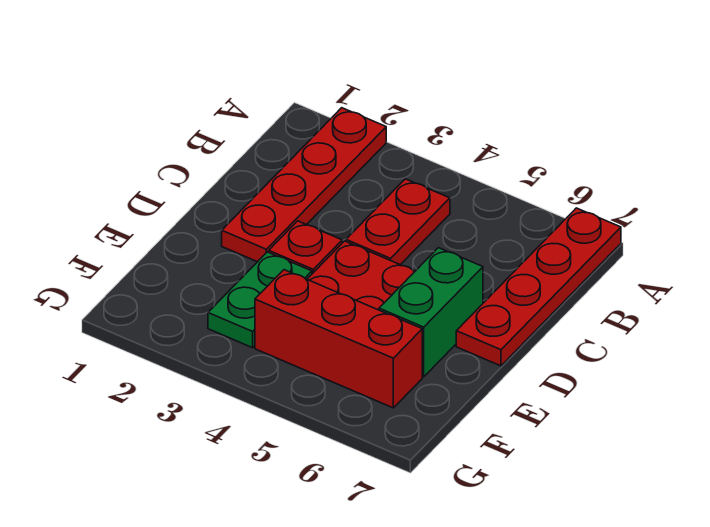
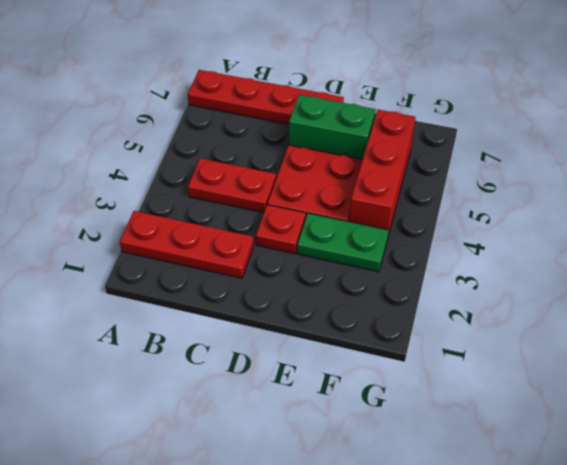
red plate A2:D2 level 1 -> red plate A2:C2 level 1

